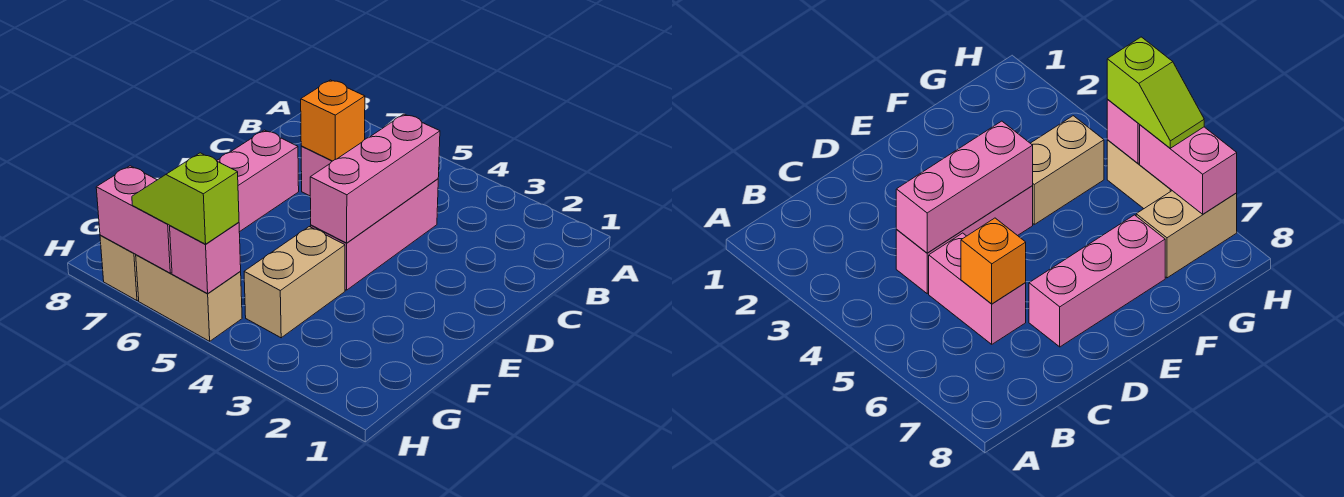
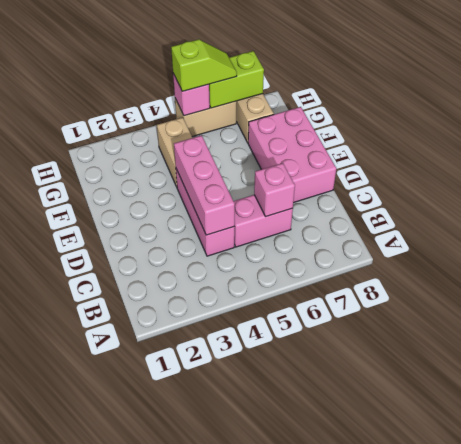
orange brick C6 level 2 -> pink brick C6 level 2
pink brick D7:F7 level 1 -> pink brick D7:F8 level 1
pink brick H6:H7 level 2 -> lime brick H6:H7 level 2

